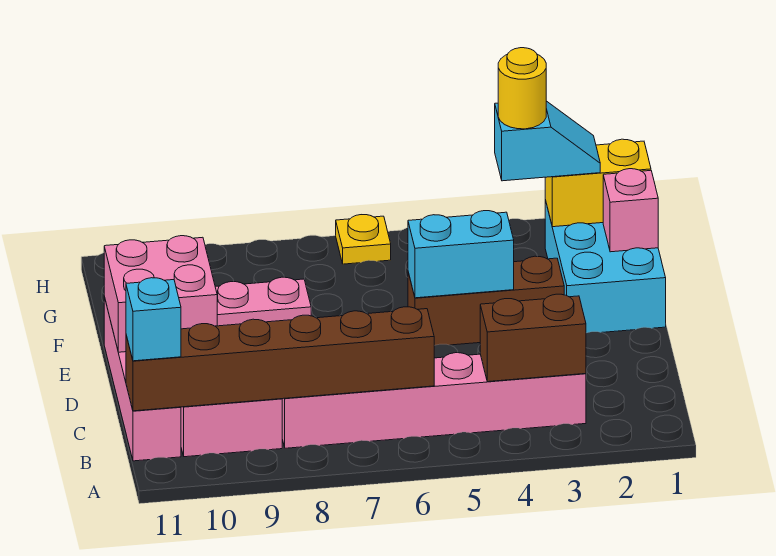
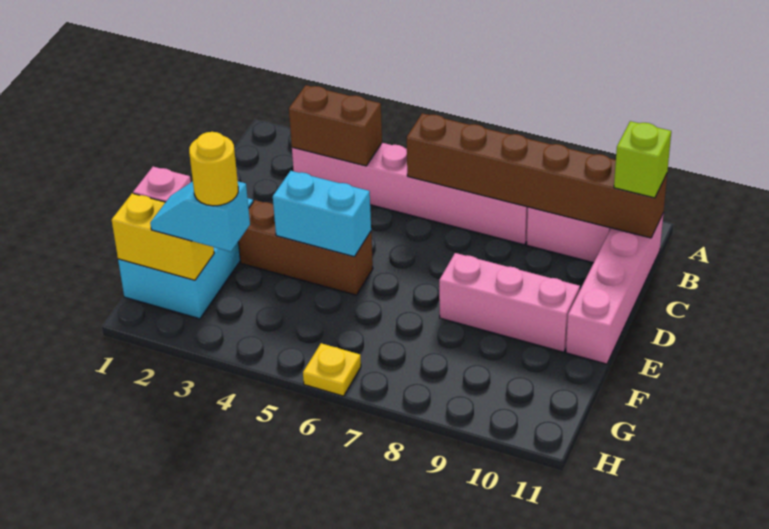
cyan brick B11 level 3 -> lime brick B11 level 3
pink brick D10:E11 level 2 -> none

